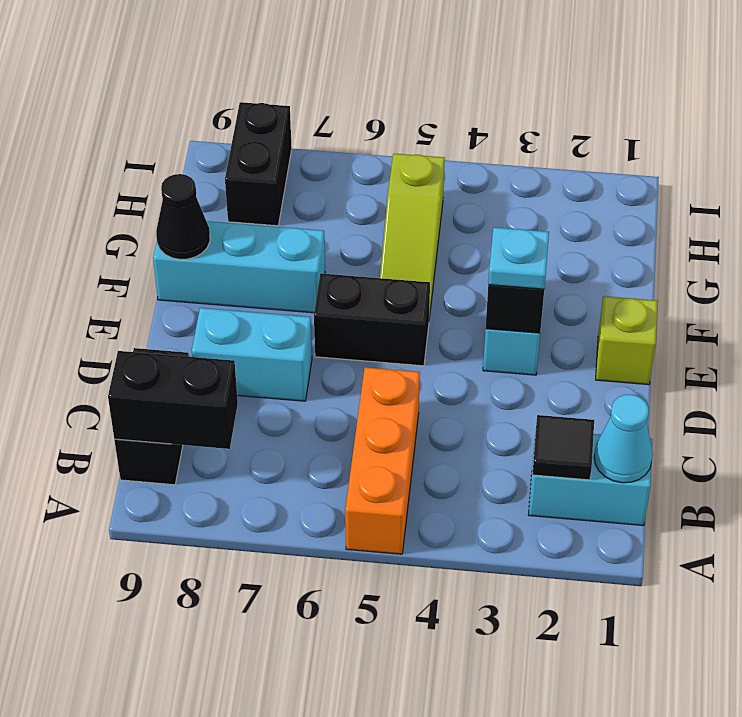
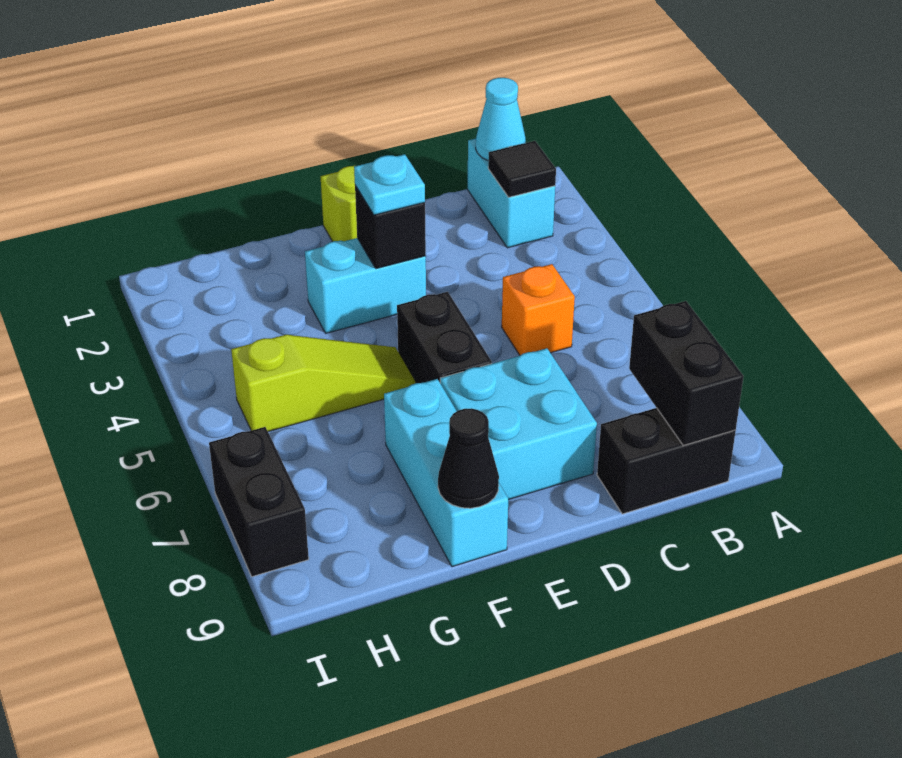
orange brick A5:C5 level 1 -> orange brick C5 level 1
cyan brick D7:D8 level 1 -> cyan brick D7:E8 level 1
black brick H8:I8 level 1 -> black brick I7:I8 level 1

